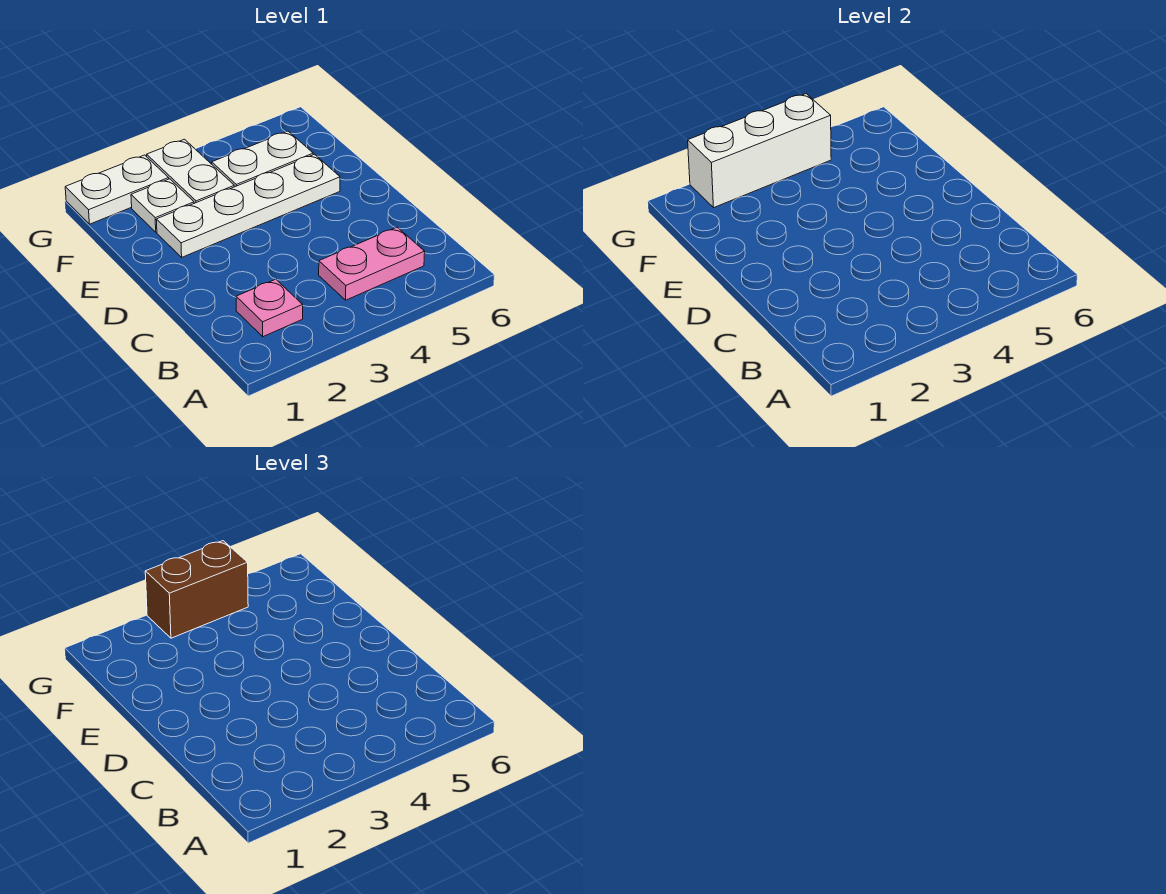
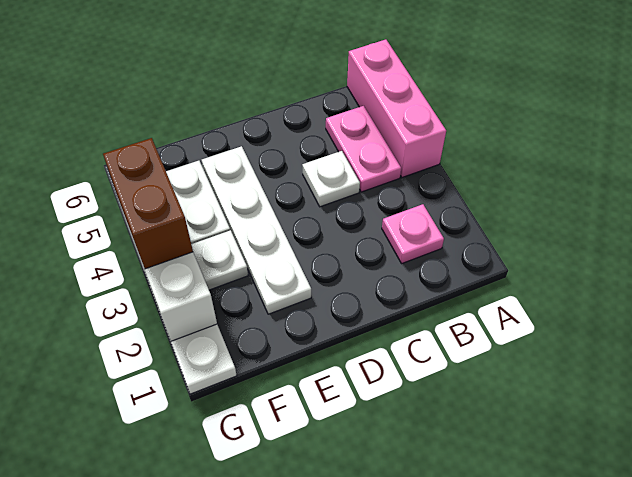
none -> pink brick A4:A6 level 1
white plate F2 level 1 -> white plate C4 level 1

